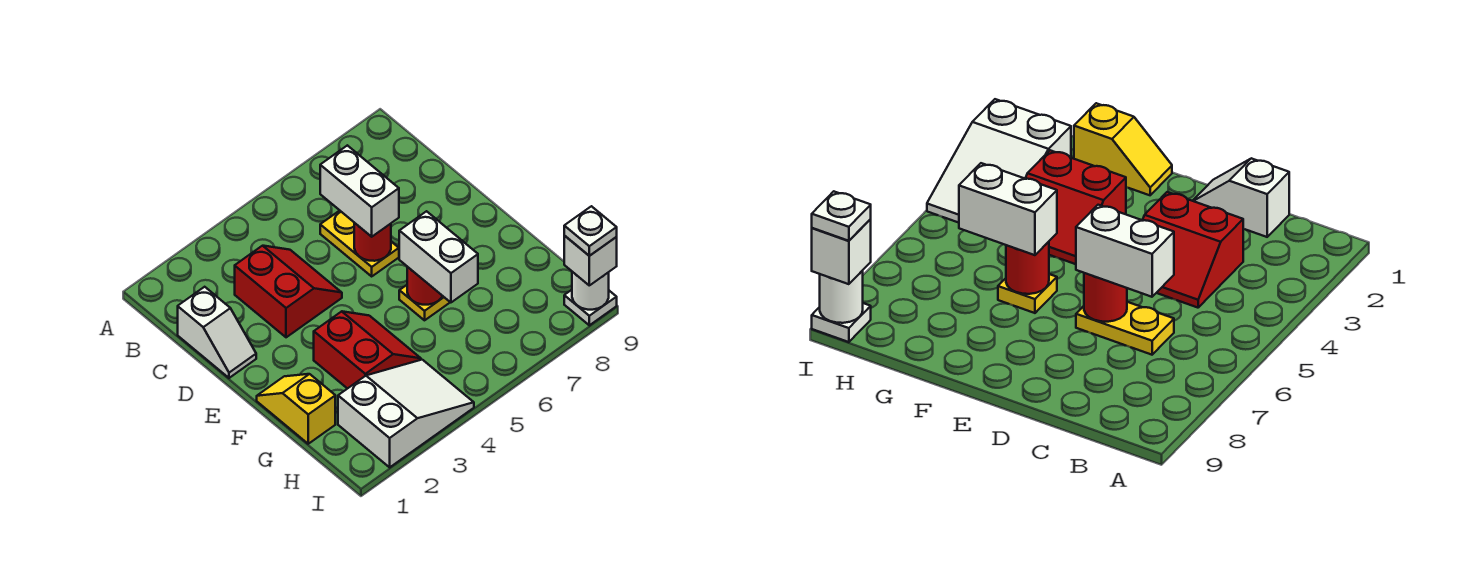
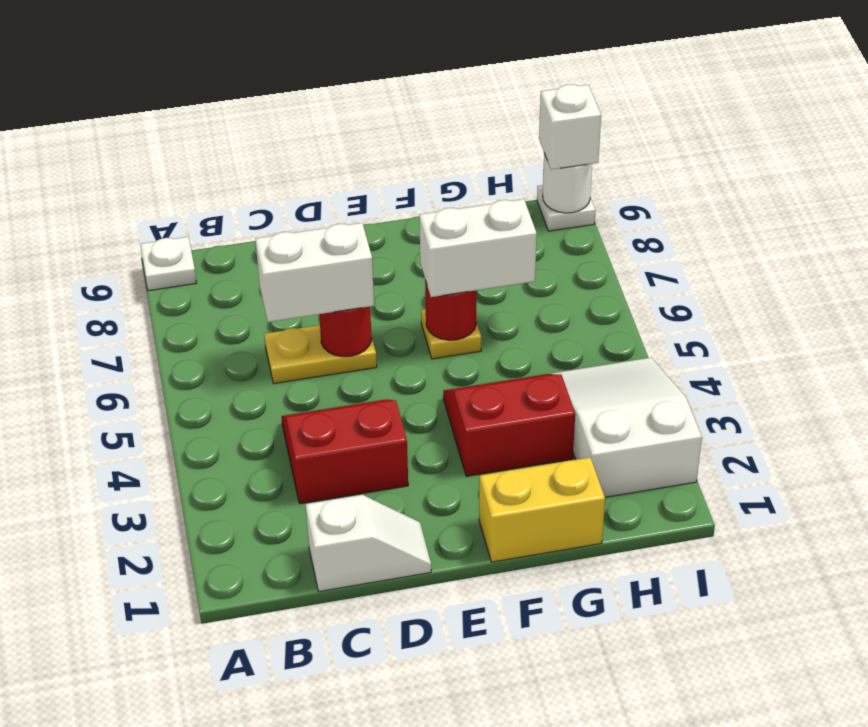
yellow slope F1:G1 level 1 top G -> yellow brick F1:G1 level 1
white plate I9 level 4 -> white plate A9 level 1

